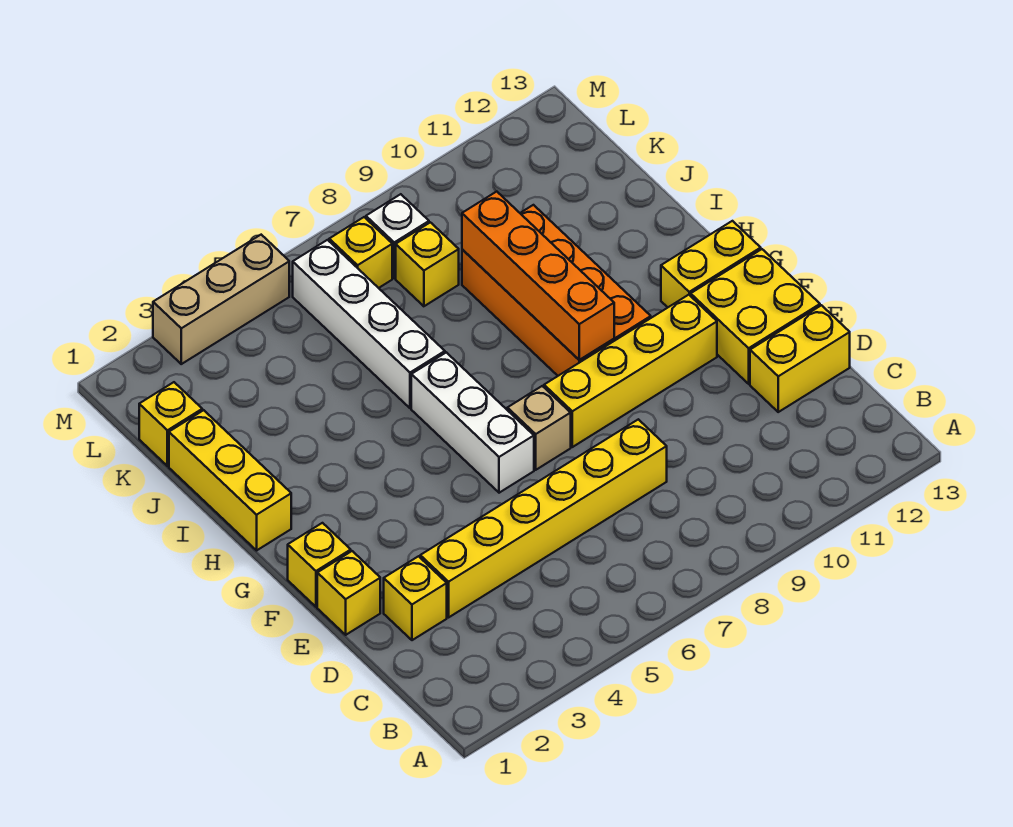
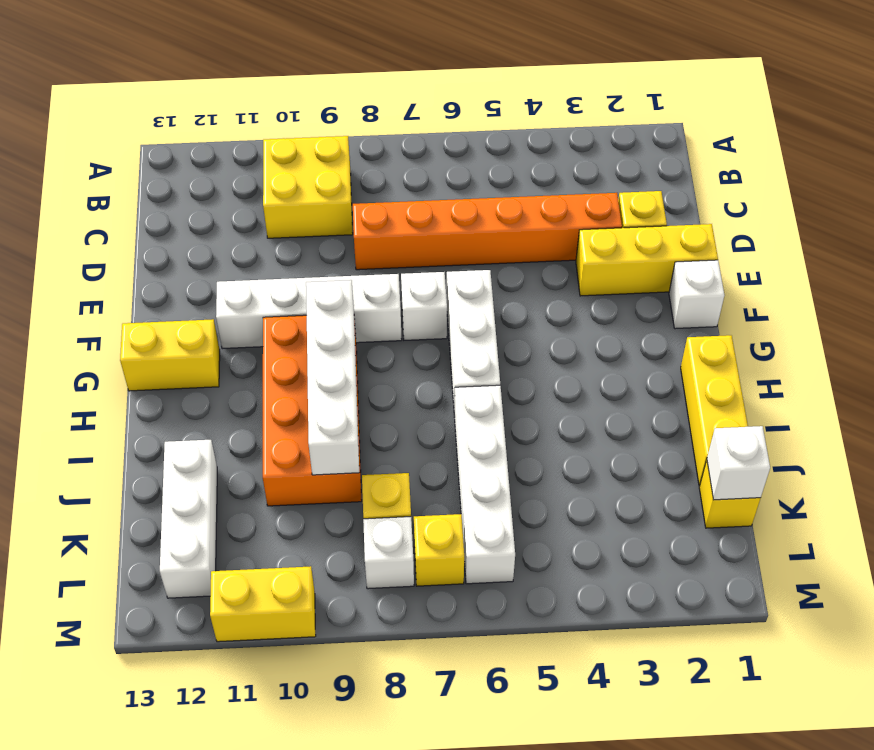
yellow brick D3:D8 level 1 -> orange brick D3:D8 level 1
yellow brick D12:D13 level 1 -> yellow brick M10:M11 level 1
yellow brick E1 level 1 -> yellow brick E1:E3 level 1
yellow brick E12:F13 level 1 -> yellow brick B9:C10 level 1
yellow brick F1 level 1 -> white brick F1 level 1
tan brick F7 level 1 -> white brick F7 level 1
yellow brick F8:F11 level 1 -> white brick F8:F11 level 1
orange brick G9:J9 level 2 -> white brick G9:J9 level 2
none -> white brick J12:L12 level 1
none -> white brick K1 level 2
tan brick M3:M5 level 1 -> none

